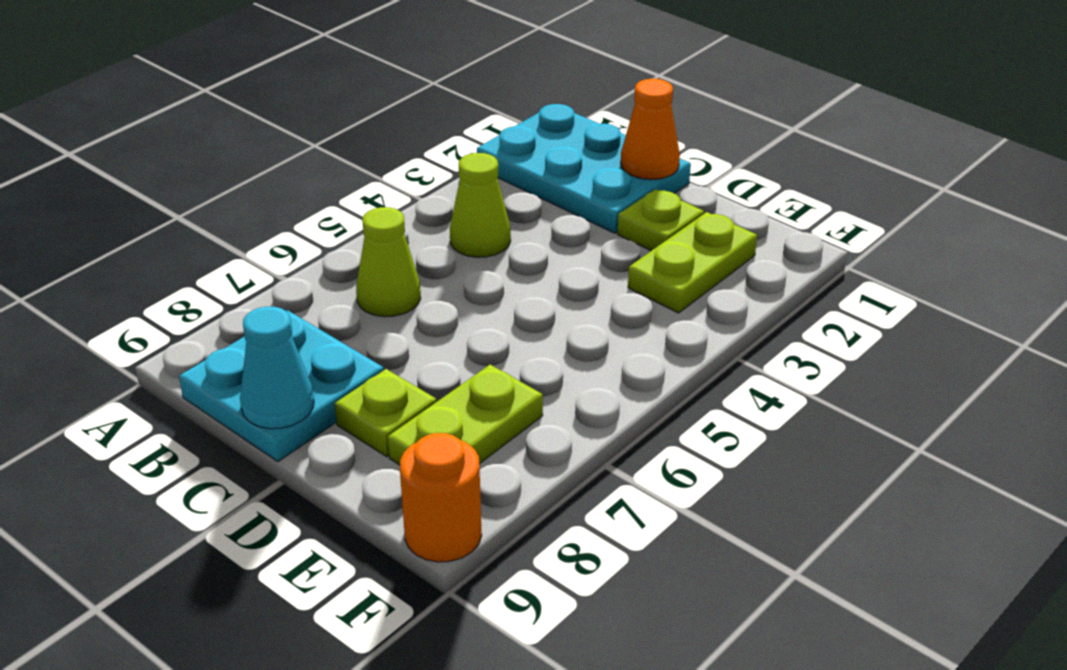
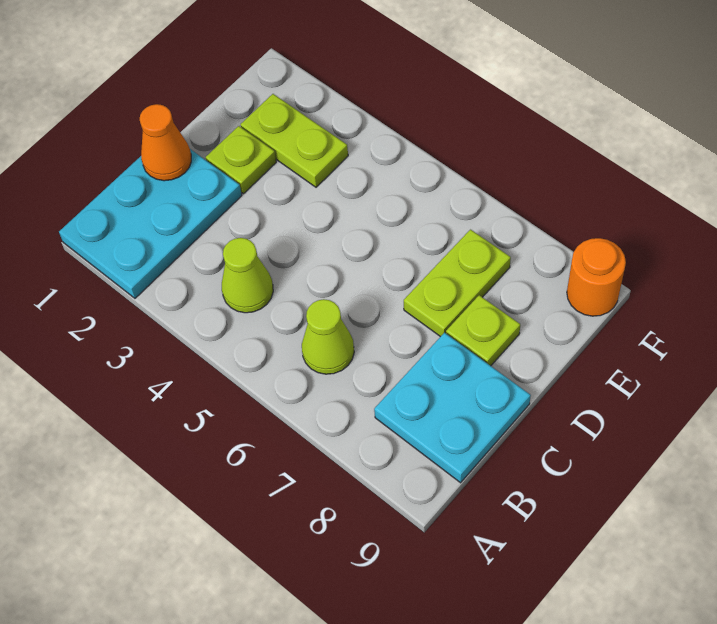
cyan cone C9 level 2 -> none
lime plate E7:E8 level 1 -> lime plate D7:E7 level 1

